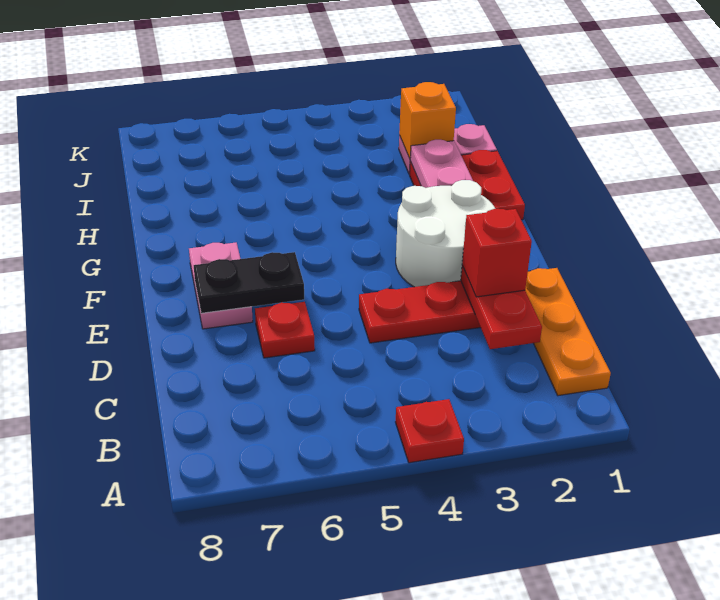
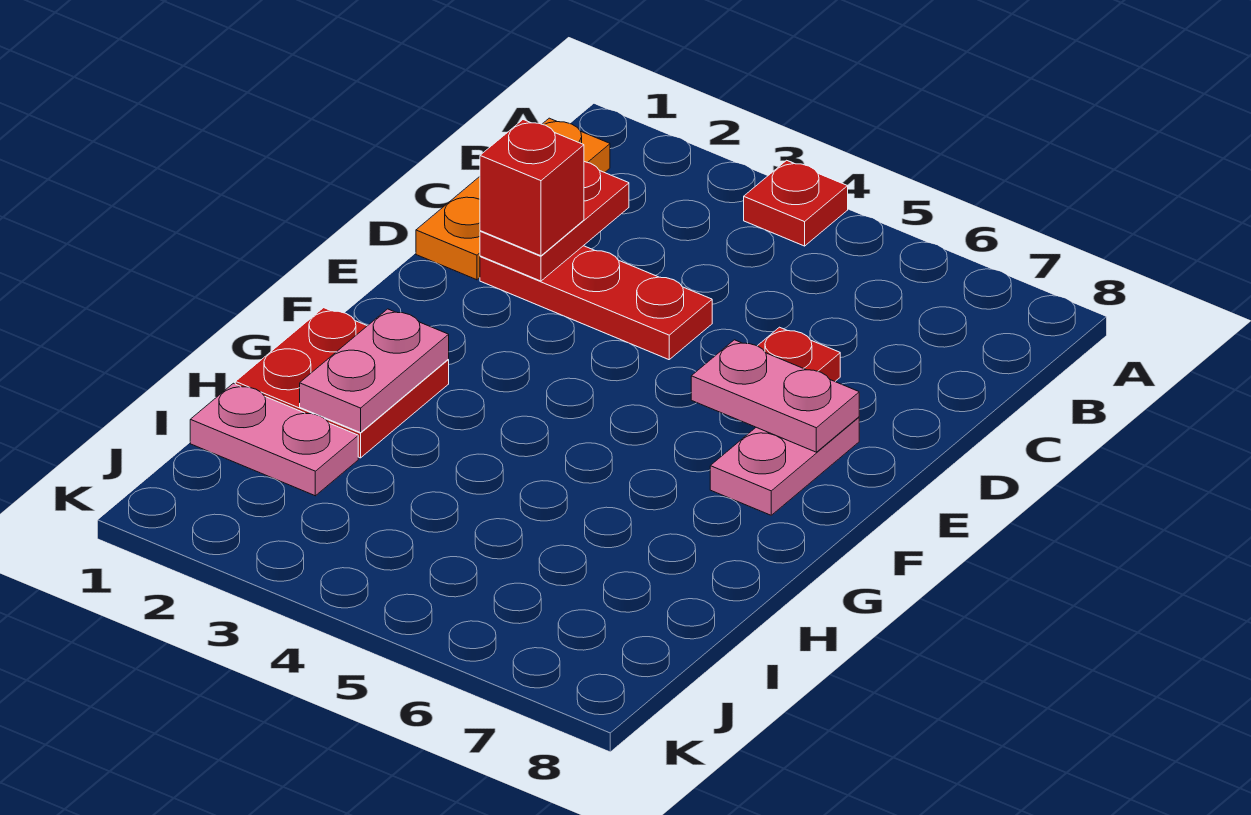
white round brick E2:F3 level 1 -> none
black plate E6:E7 level 2 -> pink plate E6:E7 level 2
orange brick I2 level 2 -> none

